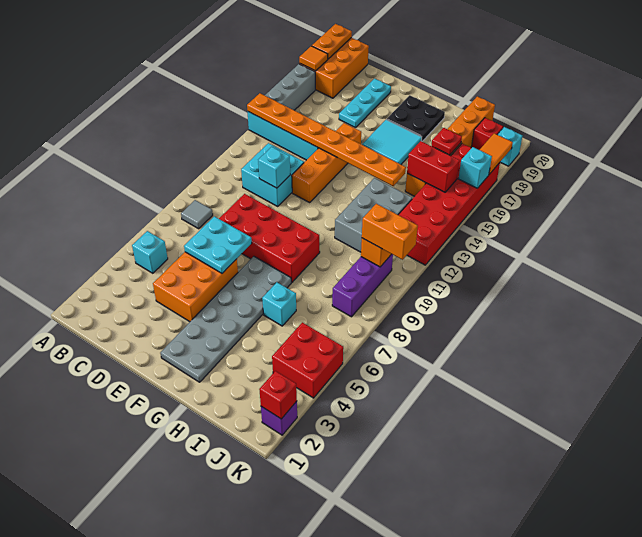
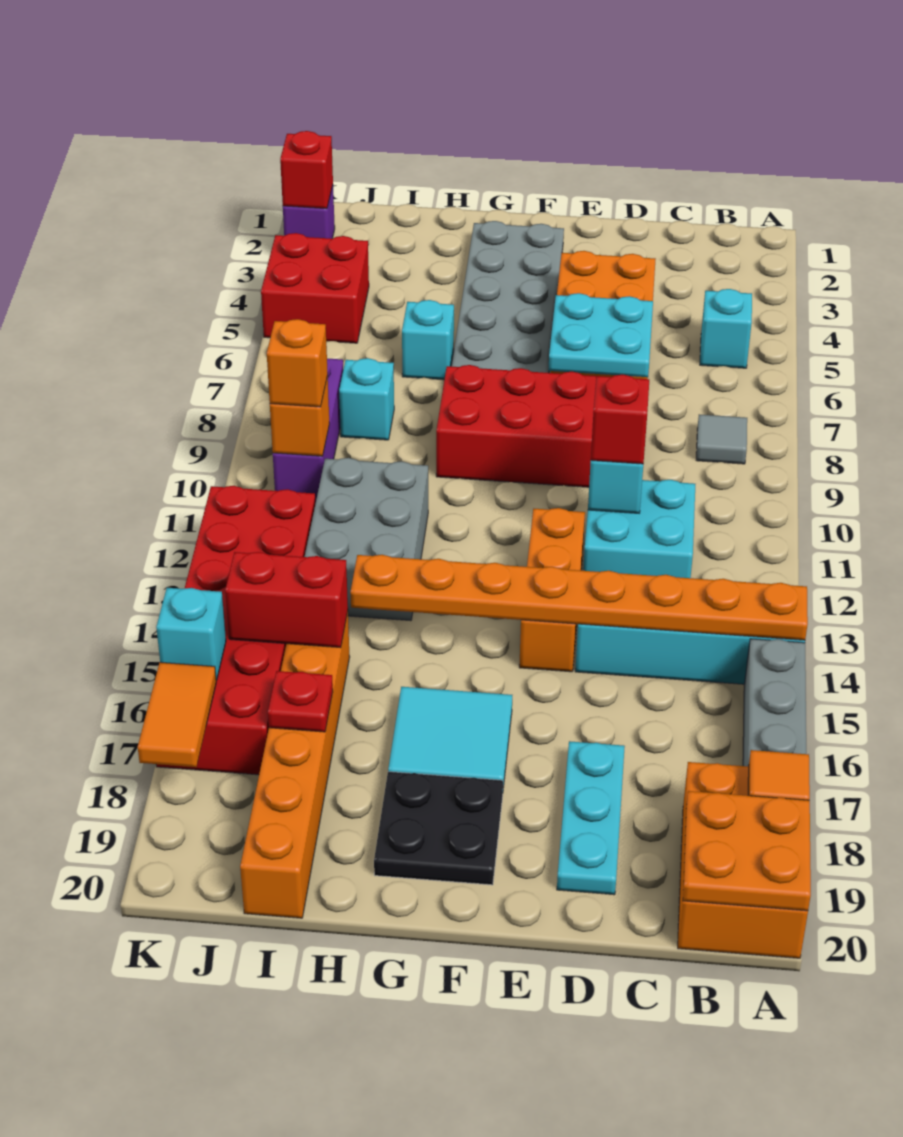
orange plate A19:A20 level 2 -> orange plate A19:B20 level 2
orange brick E12:E15 level 1 -> orange brick E12:E14 level 1
orange brick J10:K10 level 3 -> orange brick J10 level 3
red brick J19 level 1 -> red brick D11 level 3
cyan brick K19 level 1 -> cyan brick I8 level 1

